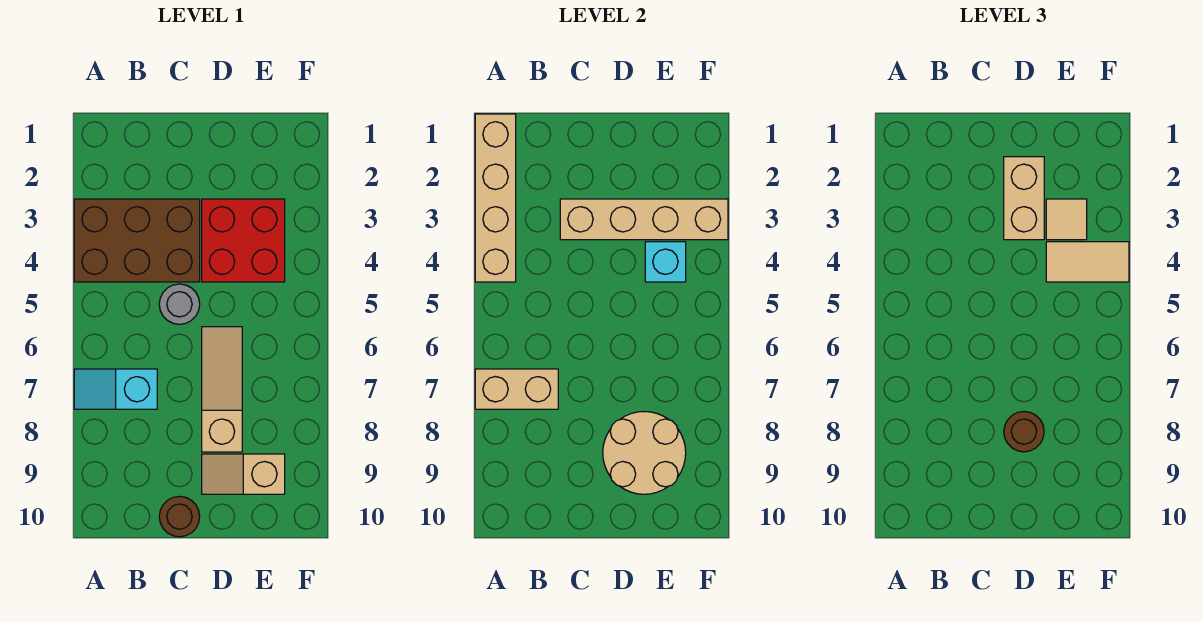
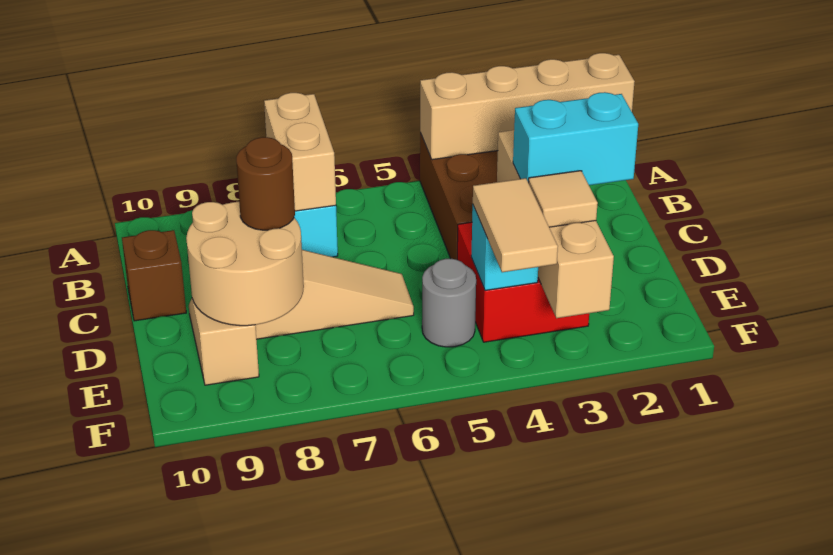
grey round brick C5 level 1 -> grey round brick E5 level 1
brown round brick C10 level 1 -> brown brick C10 level 1
tan brick D2:D3 level 3 -> cyan brick D2:D3 level 3

